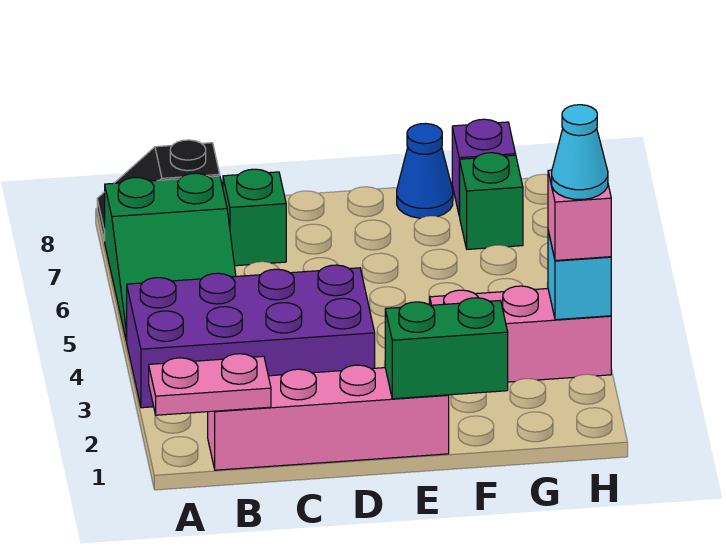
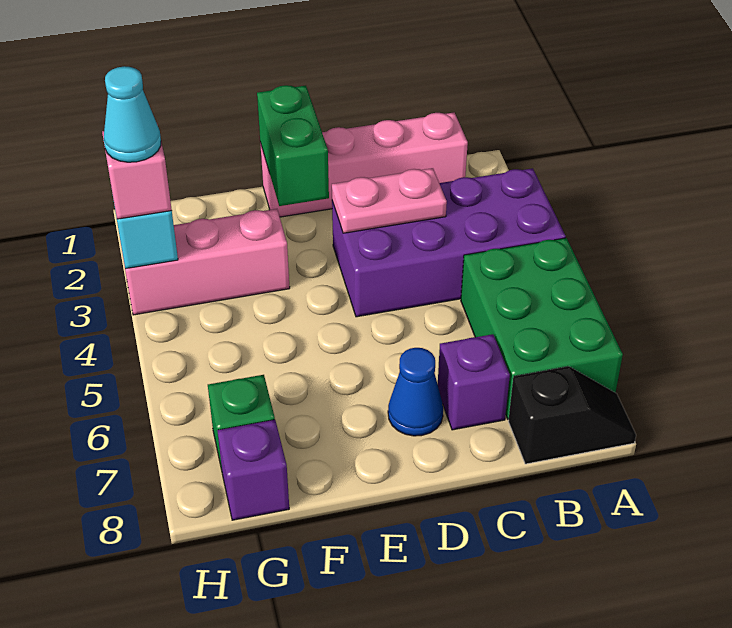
pink plate A1:B1 level 2 -> pink plate C3:D3 level 2
green slope A5:B7 level 1 top 7 -> green brick A5:B7 level 1
green brick C7 level 1 -> purple brick C7 level 1
green brick E1:F1 level 2 -> green brick E1:E2 level 2
blue cone F8 level 1 -> blue cone D7 level 1

